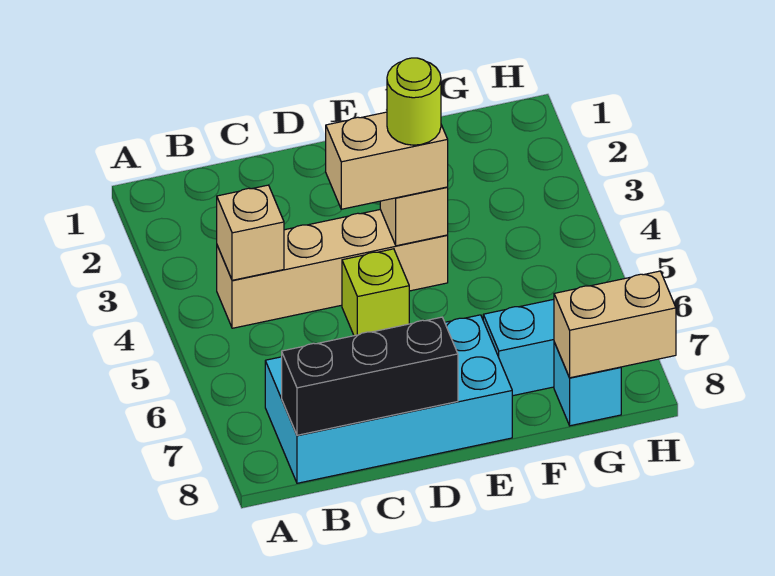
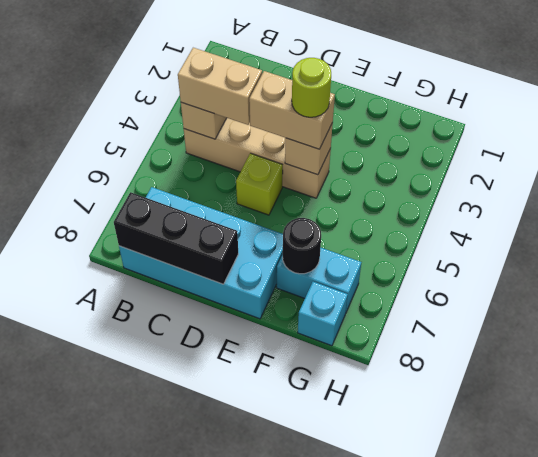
none -> black round brick F7 level 2
tan brick G8:H8 level 2 -> tan brick B4:C4 level 3

